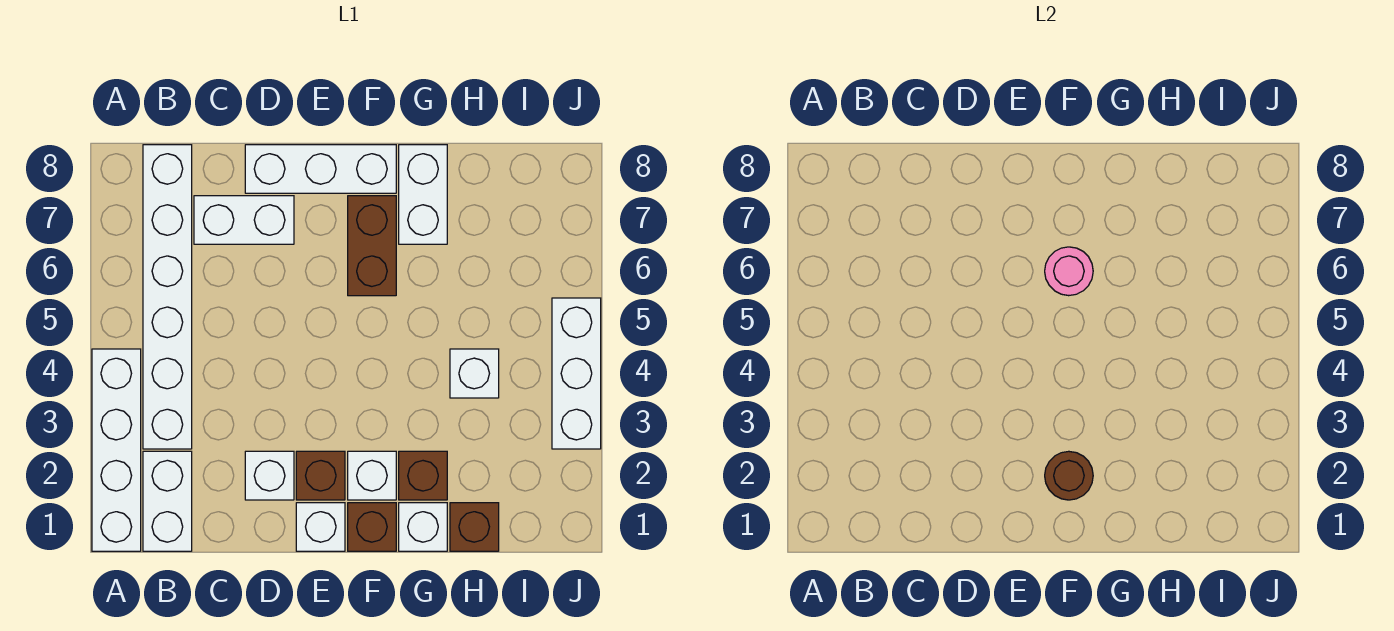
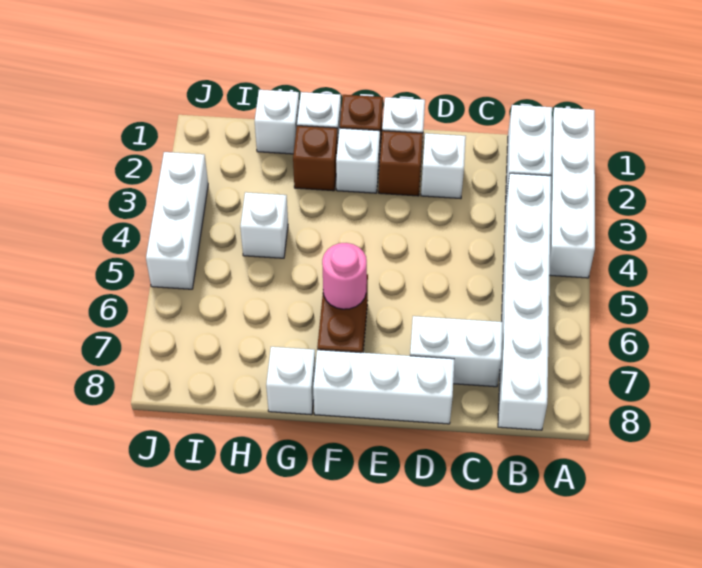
brown round brick F2 level 2 -> none
white brick G7:G8 level 1 -> white brick G8 level 1
brown brick H1 level 1 -> white brick H1 level 1

